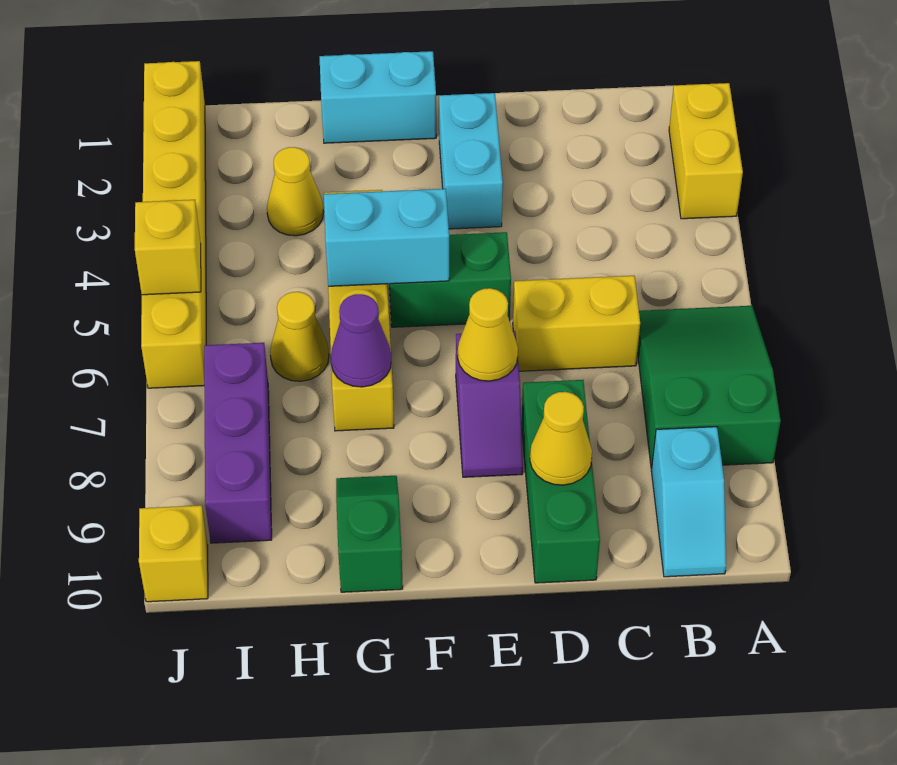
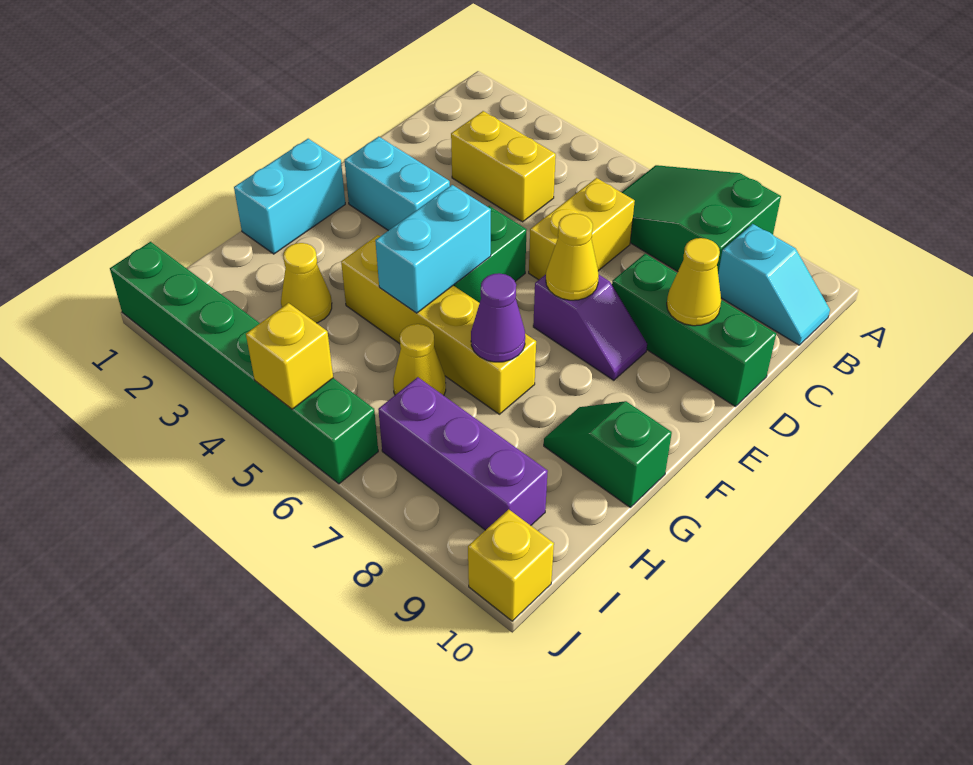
yellow brick A2:A3 level 1 -> yellow brick C3:C4 level 1
yellow brick J1:J6 level 1 -> green brick J1:J6 level 1

